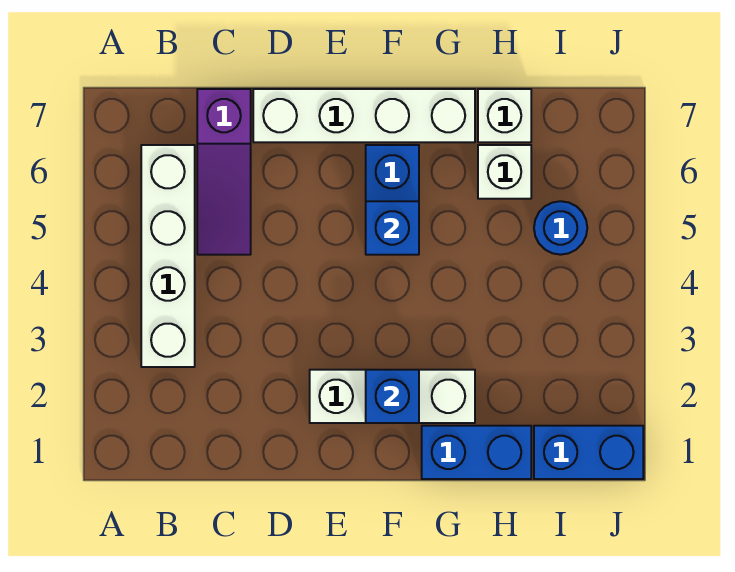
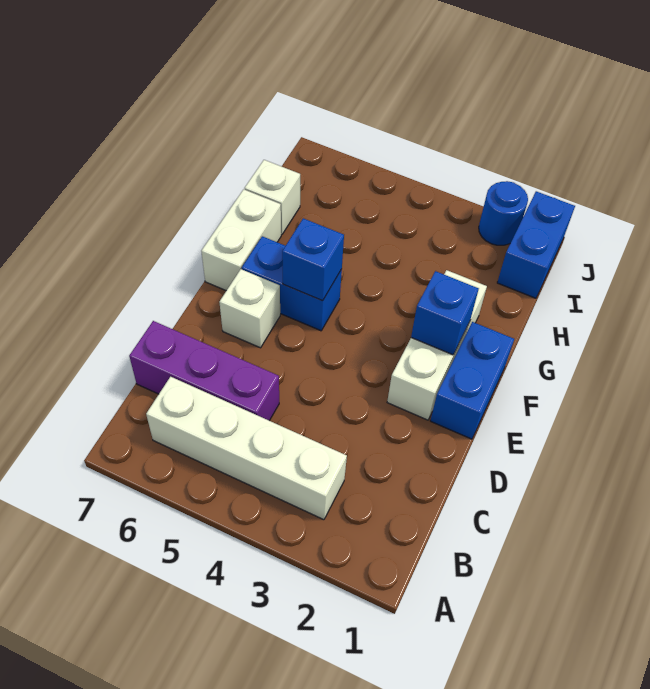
purple slope C5:C7 level 1 top 7 -> purple brick C5:C7 level 1
white brick D7:G7 level 1 -> white brick F7:G7 level 1
blue brick G1:H1 level 1 -> blue brick E1:F1 level 1
white brick H6 level 1 -> white brick E6 level 1
blue round brick I5 level 1 -> blue round brick J2 level 1

